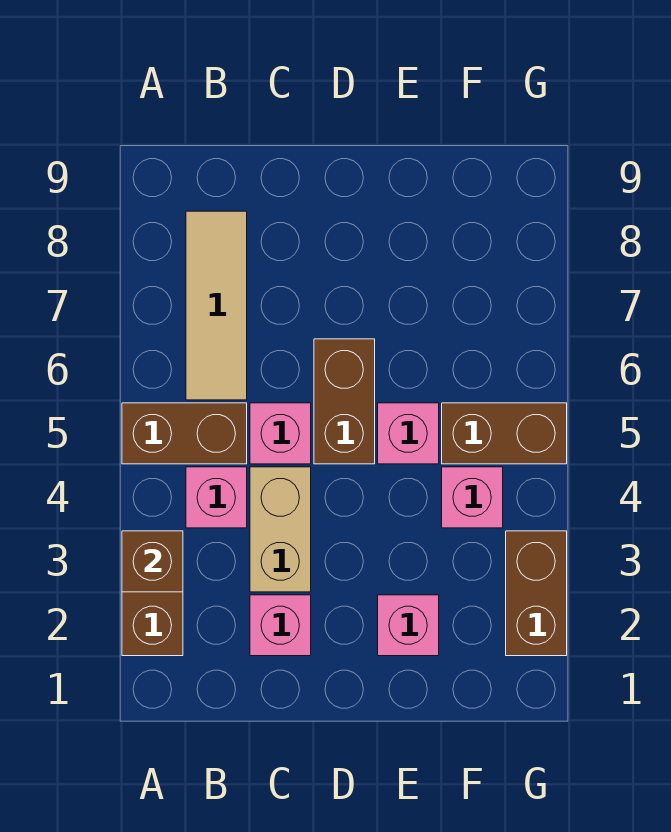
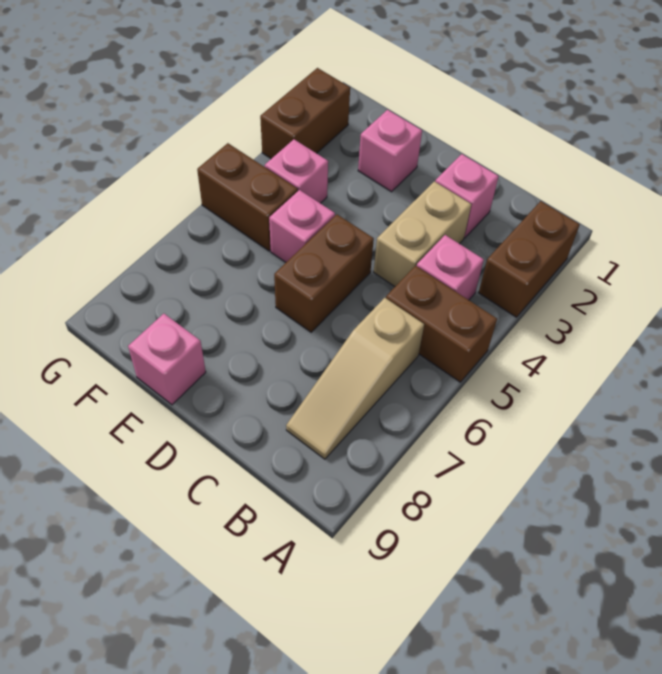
brown brick A3 level 2 -> none
tan tile B6:B8 level 1 -> tan slope B6:B8 level 1 top 6
pink brick C5 level 1 -> pink brick E9 level 1

